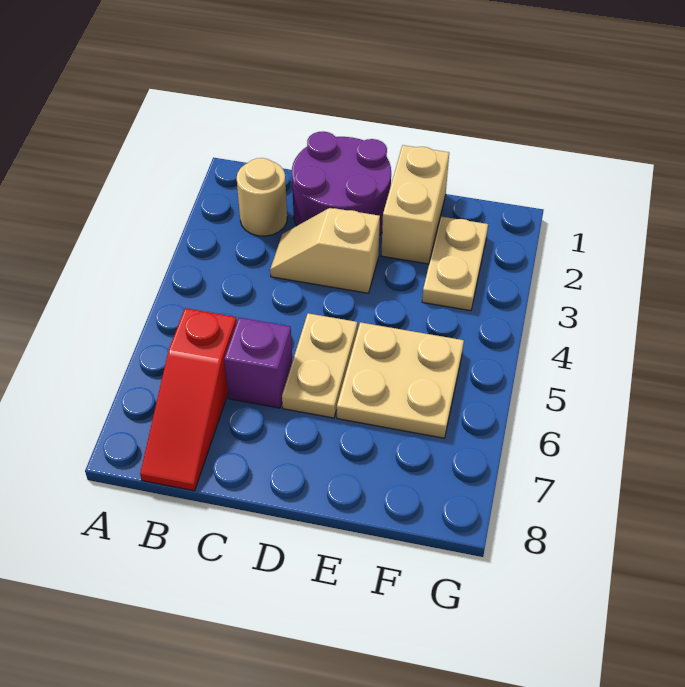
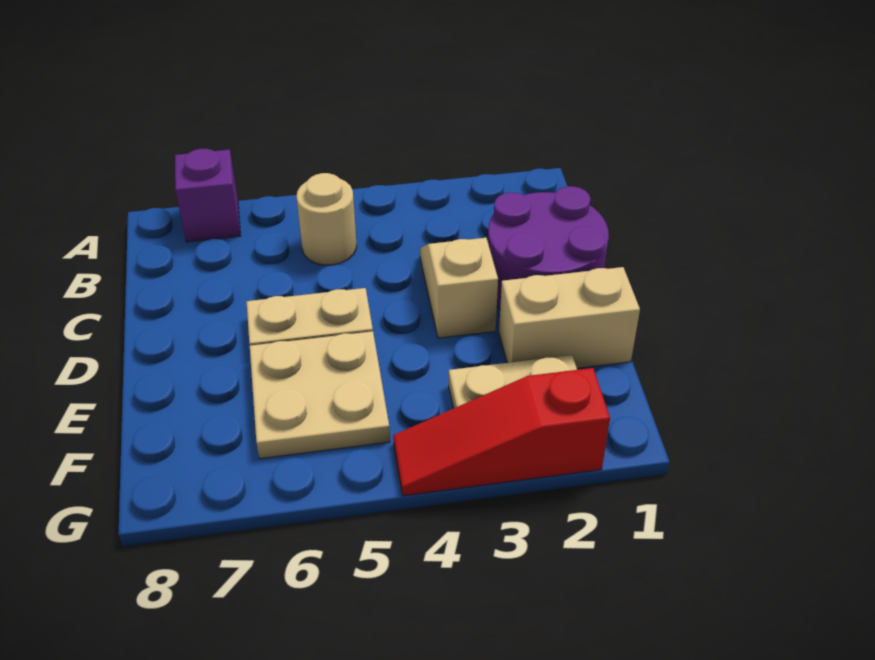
tan round brick B2 level 1 -> tan round brick B5 level 1
red slope B6:B8 level 1 top 6 -> red slope G2:G4 level 1 top 2
purple brick C6 level 1 -> purple brick A7 level 1

